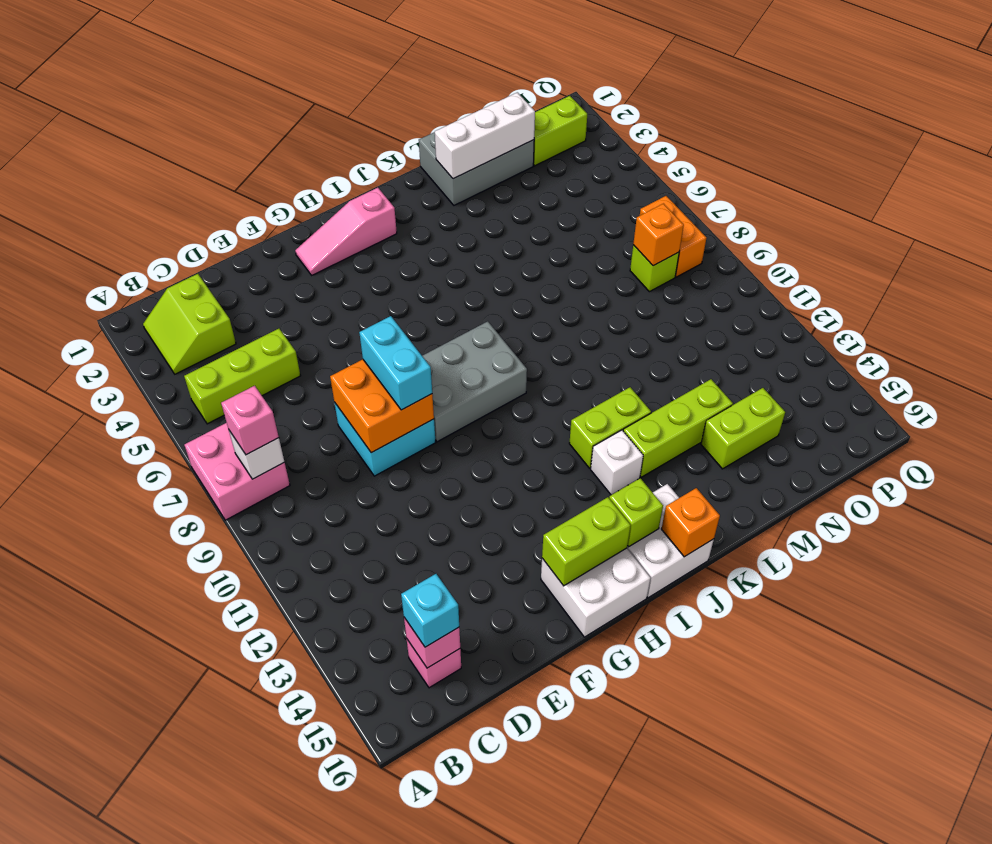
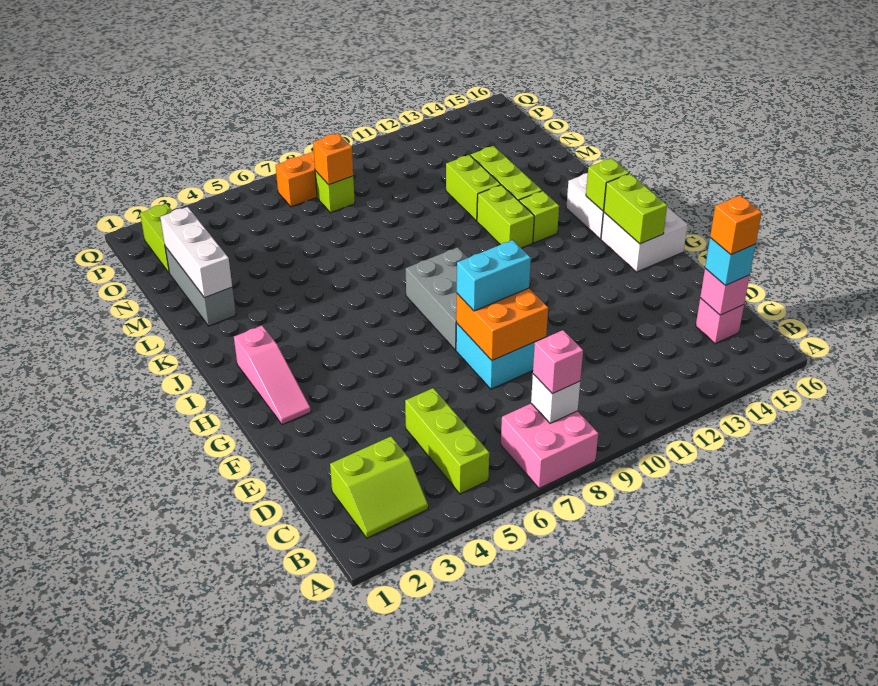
white brick J13 level 1 -> lime brick J13 level 1
orange brick J16 level 2 -> orange brick C15 level 4
grey brick L1:N2 level 1 -> grey brick L2:N2 level 1
lime brick M14:N14 level 1 -> lime brick L12:M12 level 1

